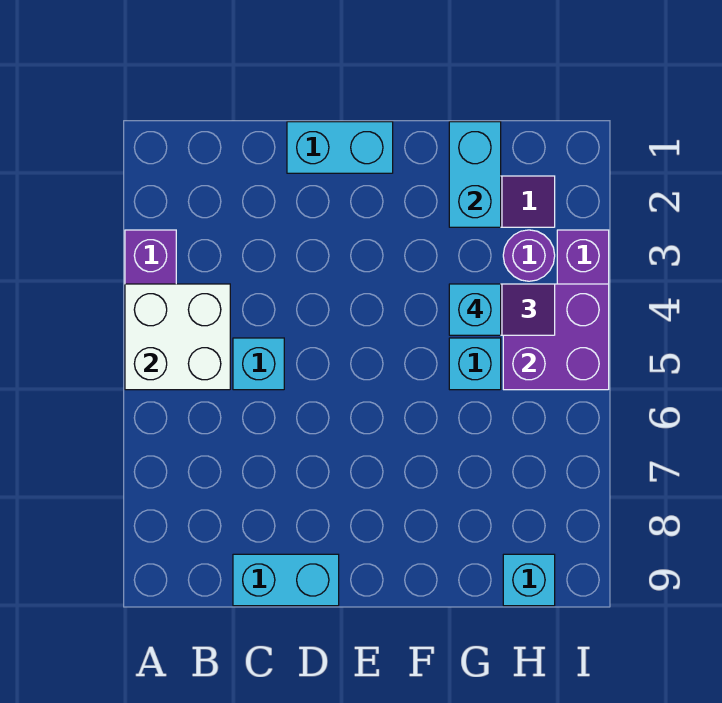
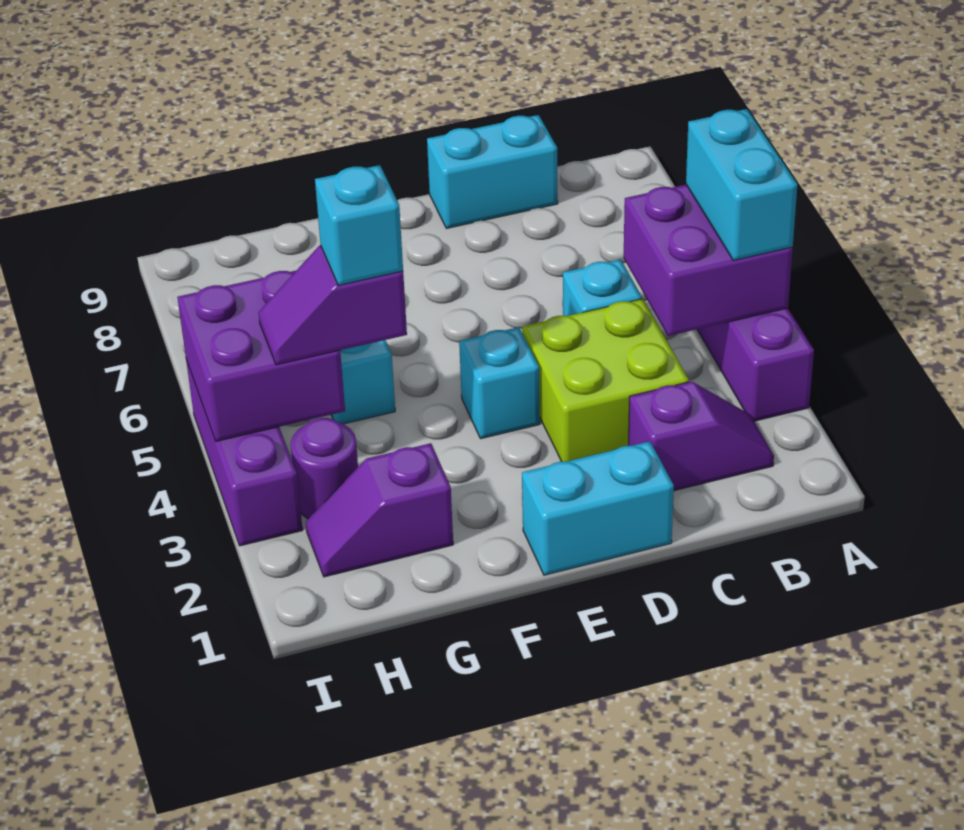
white brick A4:B5 level 2 -> purple brick A4:B5 level 2
none -> purple slope B2:C2 level 1 top C
none -> lime brick C3:D4 level 1
cyan brick G1:G2 level 2 -> cyan brick A4:A5 level 3
cyan brick H9 level 1 -> cyan brick E4 level 1

